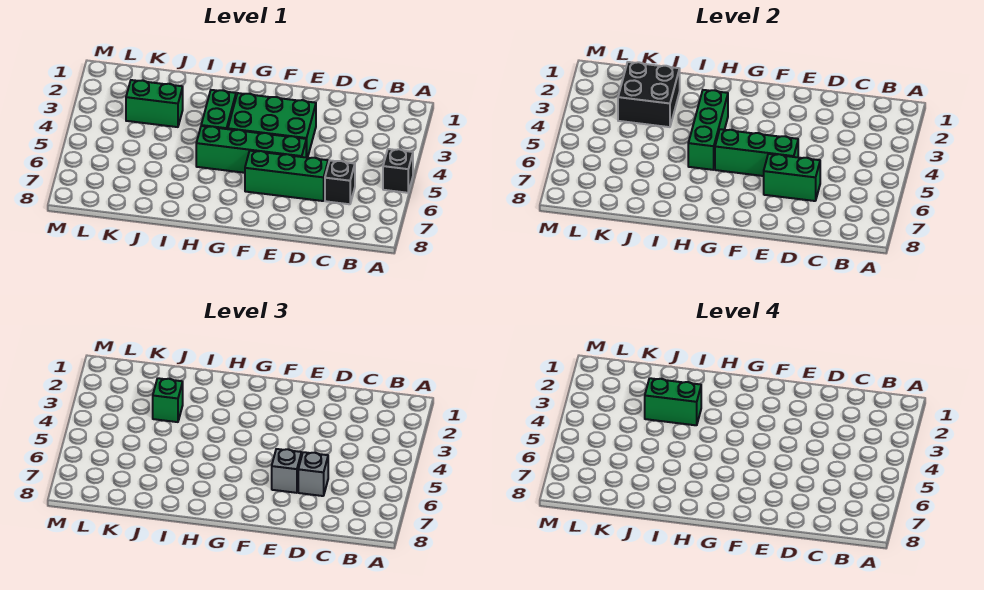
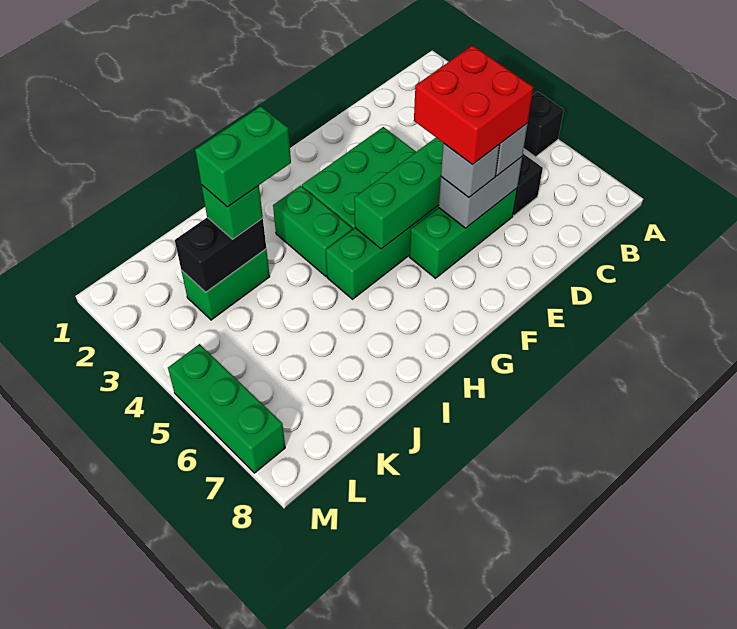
none -> red brick D5:E6 level 4
green brick D6:E6 level 2 -> grey brick D6:E6 level 2
green brick H3:H5 level 2 -> green brick M5:M7 level 1
black brick J2:K3 level 2 -> black brick J3:K3 level 2

